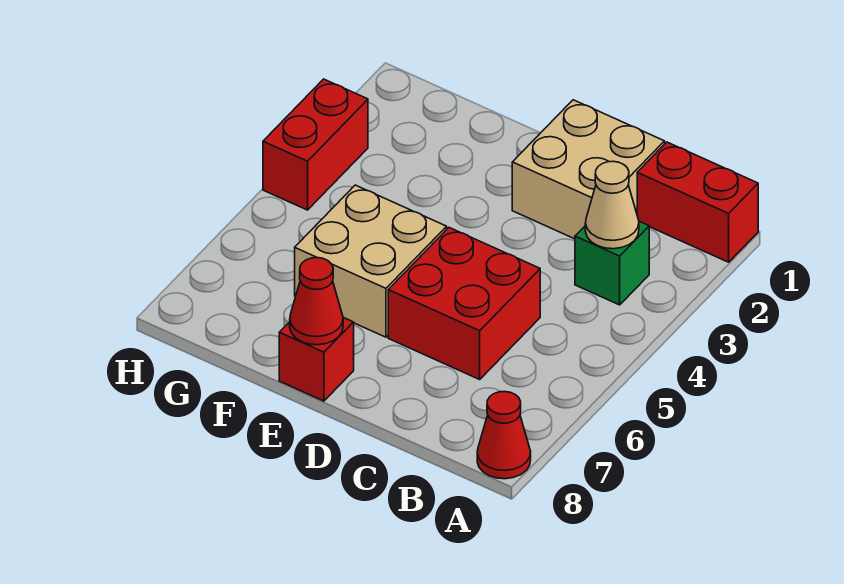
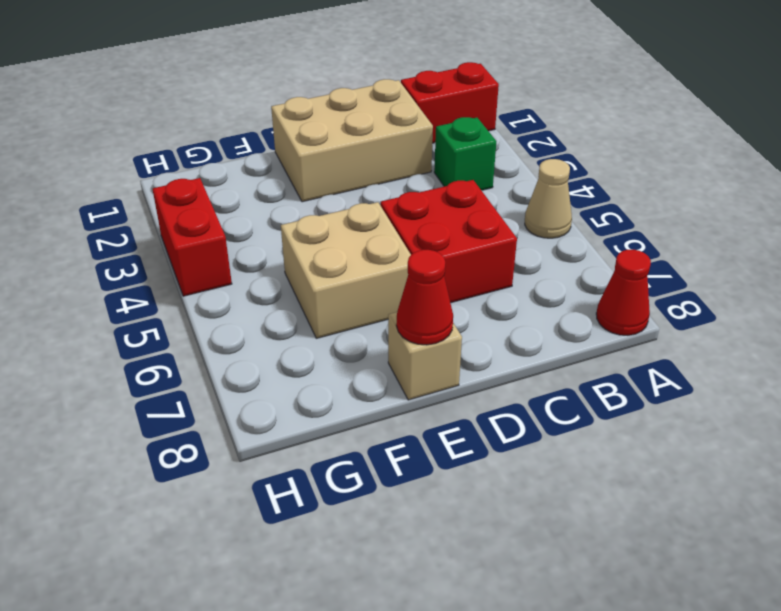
tan cone B3 level 2 -> tan cone A5 level 1
tan brick C1:D2 level 1 -> tan brick C1:E2 level 1
red brick E8 level 1 -> tan brick E8 level 1

